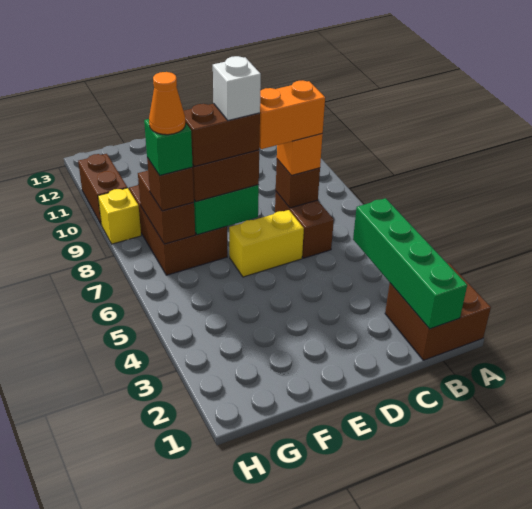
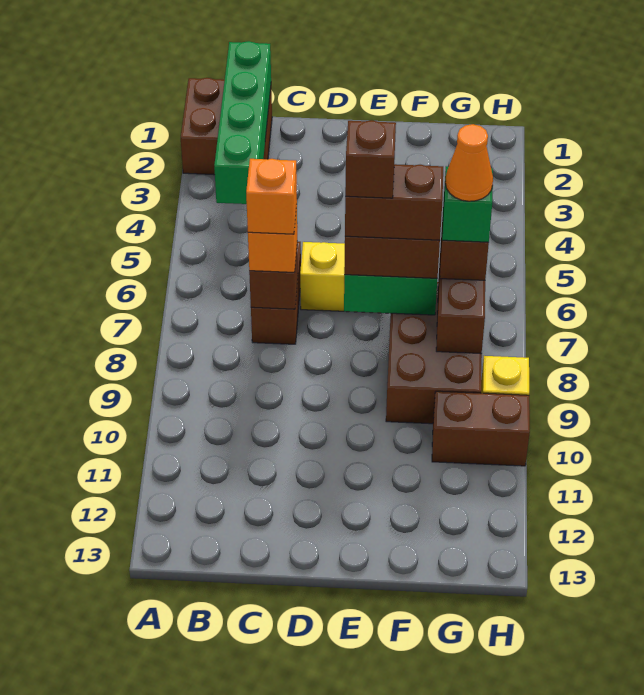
orange brick C7:D7 level 4 -> orange brick C7 level 4
white brick E7 level 5 -> brown brick E7 level 5
brown brick H10:H11 level 1 -> brown brick G10:H10 level 1

